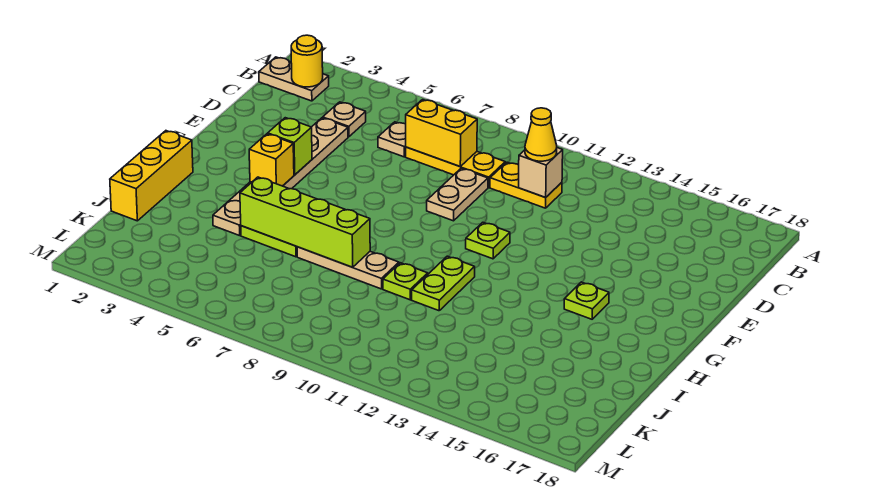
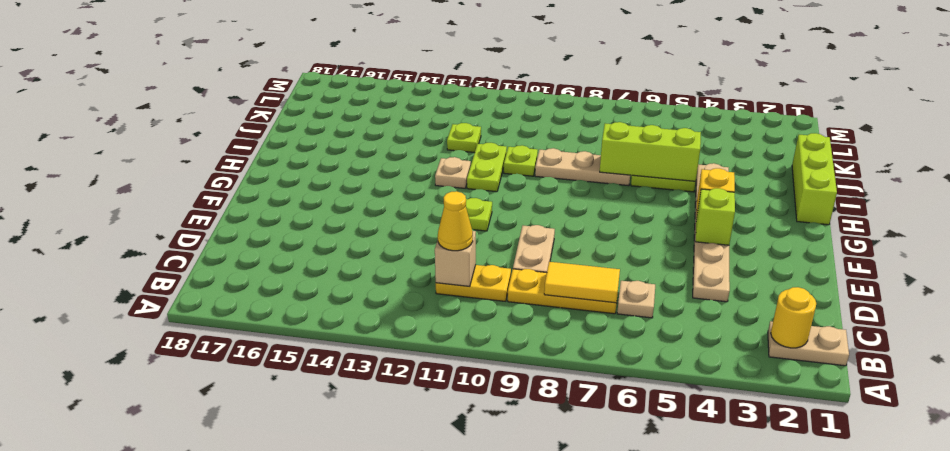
tan plate C4 level 1 -> tan plate H12 level 1
yellow brick C7:C8 level 2 -> yellow tile C7:C8 level 2
lime plate G15 level 1 -> lime plate J12 level 1
yellow brick H1:J1 level 1 -> lime brick H1:J1 level 1
lime brick I5:I8 level 2 -> lime brick I5:I7 level 2

